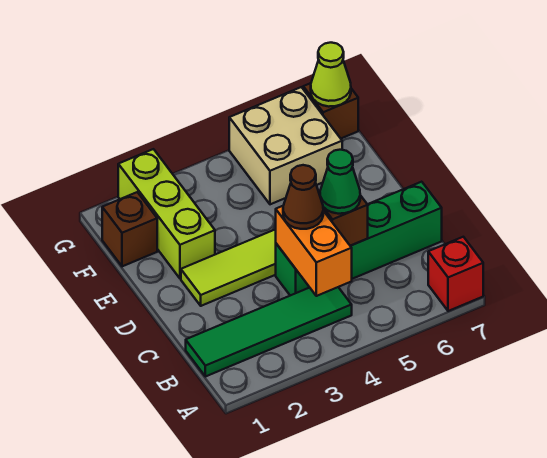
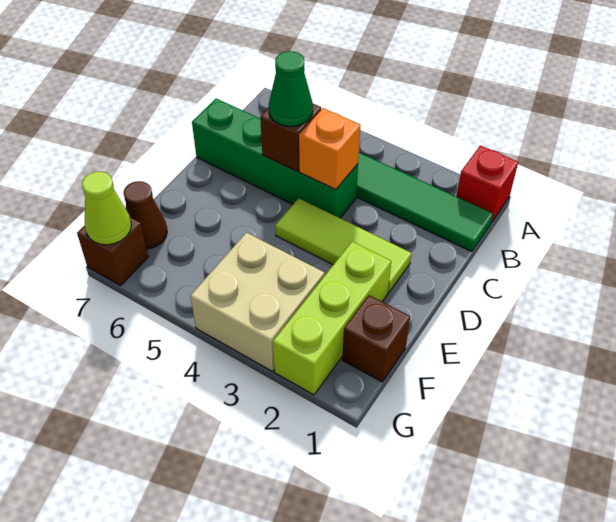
red brick A7 level 1 -> red brick A1 level 1
orange brick B4:C4 level 2 -> orange brick C4 level 2
brown cone C4 level 3 -> brown cone F7 level 1
tan brick F5:G6 level 1 -> tan brick F3:G4 level 1

